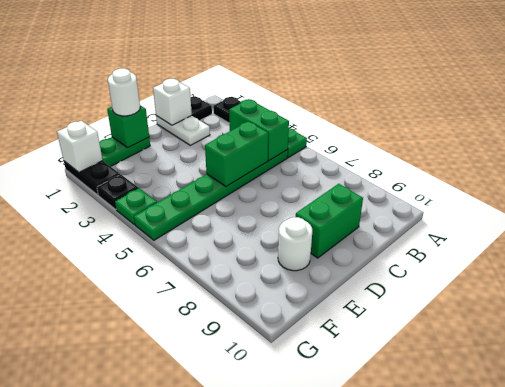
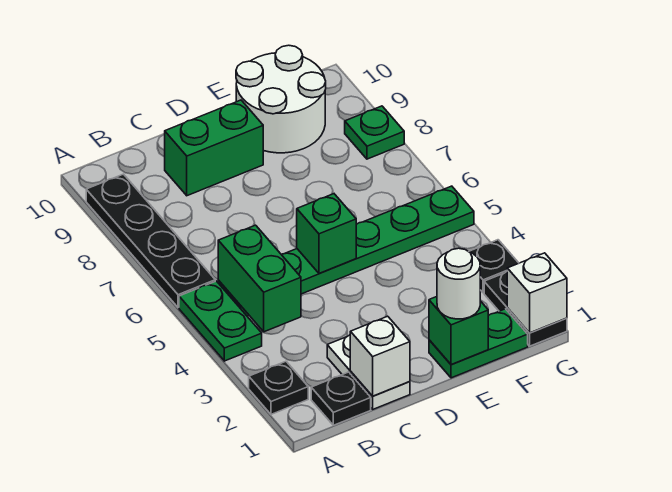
none -> black plate A6:A9 level 1
green brick C5:D5 level 2 -> green brick D5 level 2
white round brick E9 level 1 -> white round brick E9:F10 level 1
green plate G4 level 1 -> green plate G8 level 1

